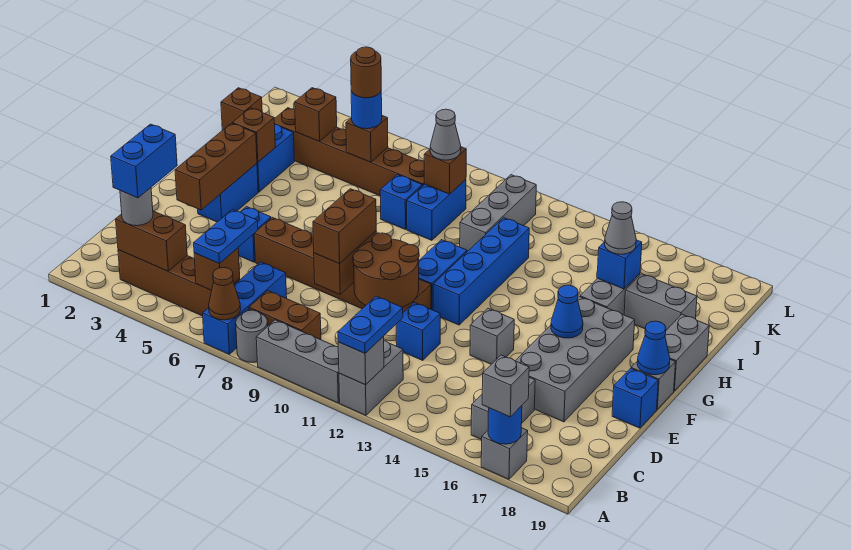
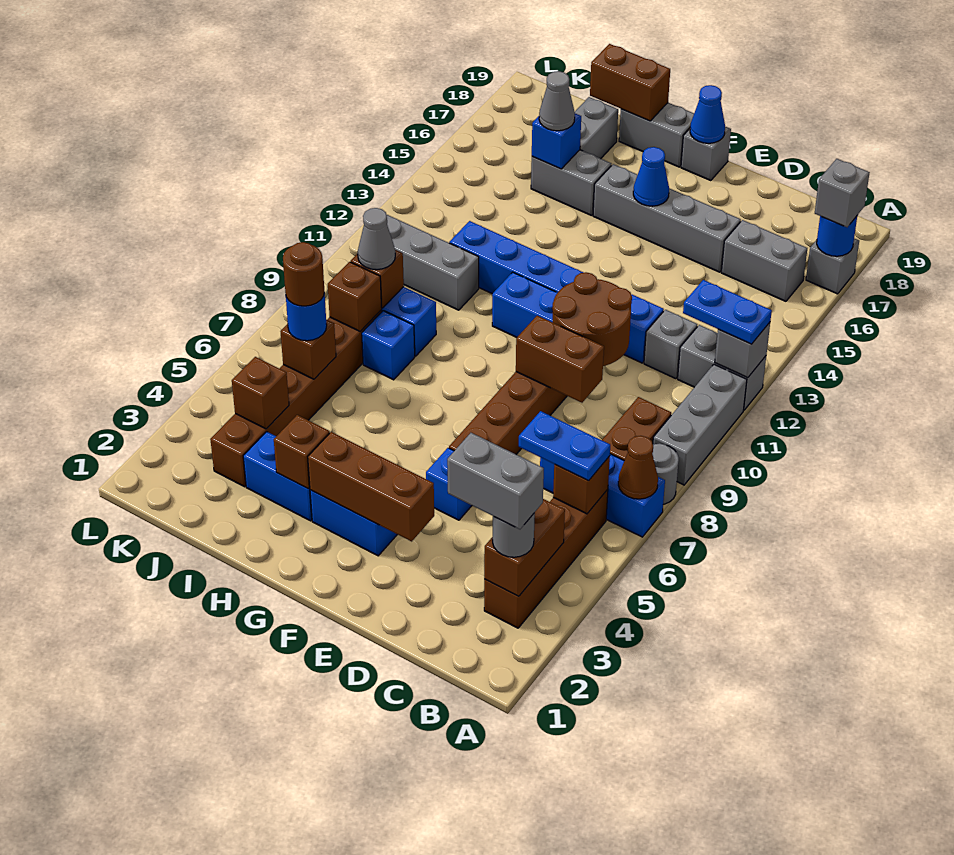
blue brick B3:C3 level 4 -> grey brick B3:C3 level 4
brown brick D9:E9 level 3 -> brown brick H19:I19 level 2
grey brick D16:G17 level 1 -> grey brick D16:G16 level 1
grey brick E14 level 1 -> grey brick C12 level 1
blue brick E19 level 1 -> none
brown brick J1 level 1 -> brown brick J8 level 2

